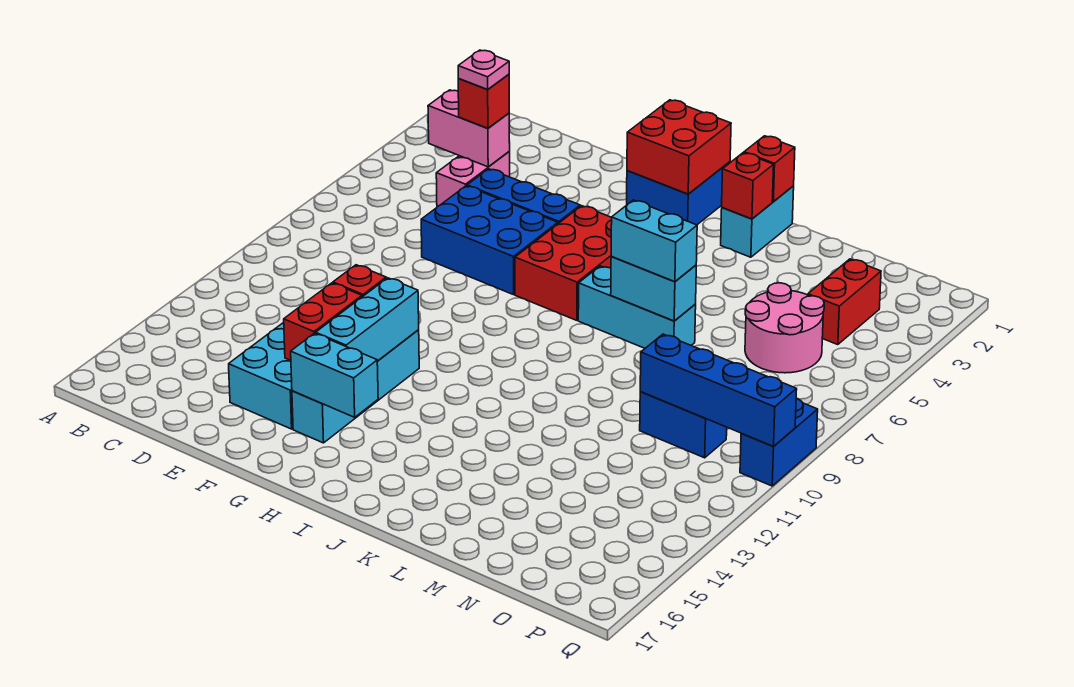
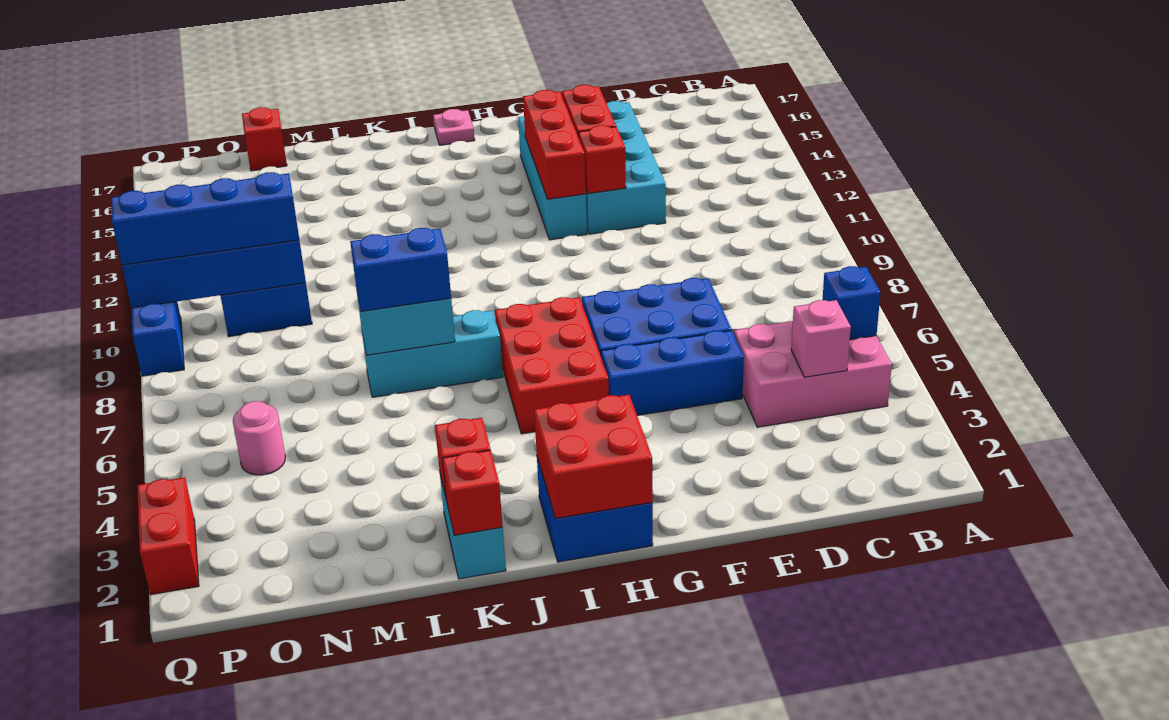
none -> blue brick B5 level 2
pink brick C4:D4 level 2 -> pink brick C4 level 2
pink brick D4:D5 level 1 -> pink brick B4:D5 level 1
red brick D4 level 3 -> red brick N17 level 1
pink plate D4 level 4 -> pink plate I17 level 1
cyan brick G12:G14 level 2 -> red brick G12:G14 level 2
cyan brick G15:H15 level 2 -> none
cyan brick K7:L7 level 3 -> blue brick K7:L7 level 3
pink round brick N5:O6 level 1 -> pink round brick O5 level 1
none -> blue brick N10:Q10 level 3
red brick O3:O4 level 1 -> red brick Q2:Q3 level 1

